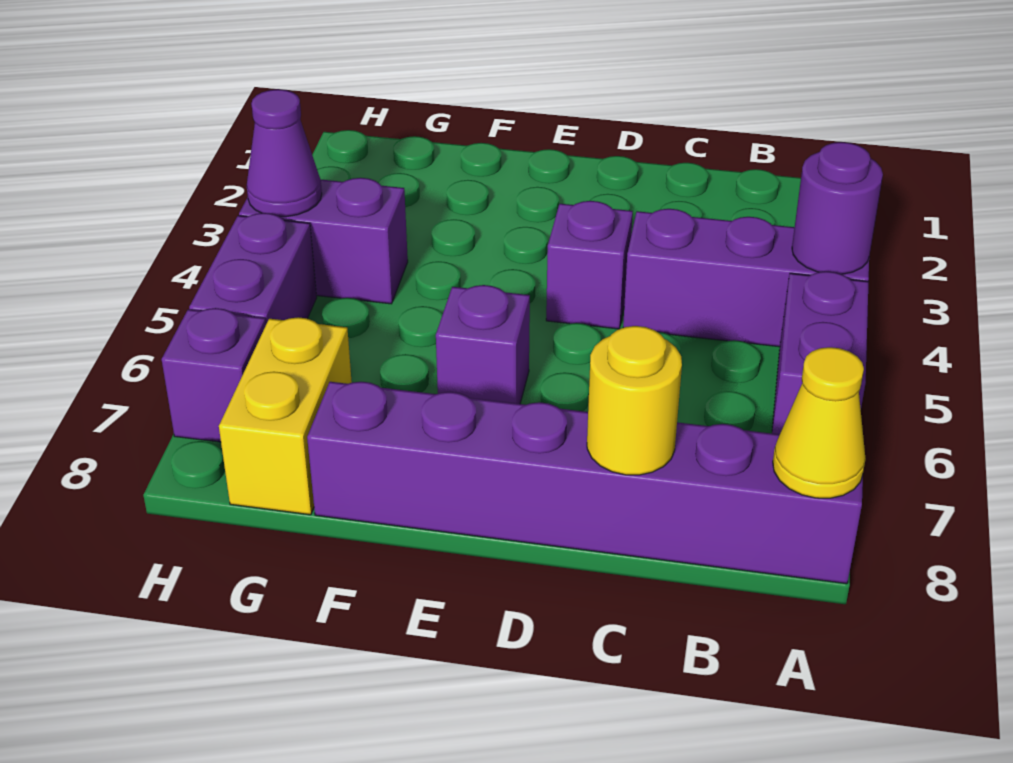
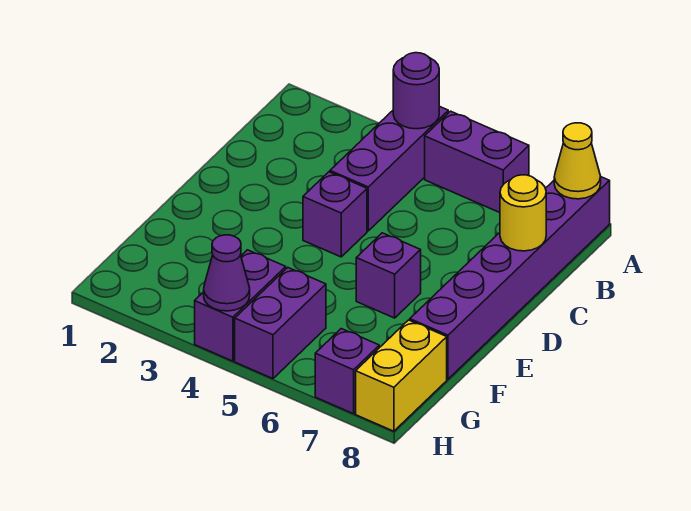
yellow brick G7:G8 level 1 -> yellow brick G8:H8 level 1
purple brick H5:H6 level 1 -> purple brick G5:H5 level 1

